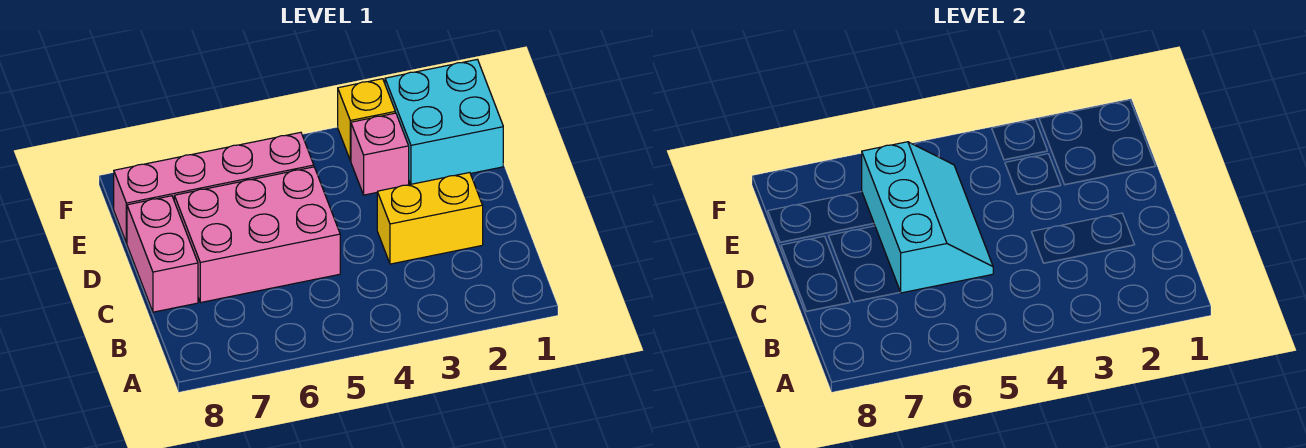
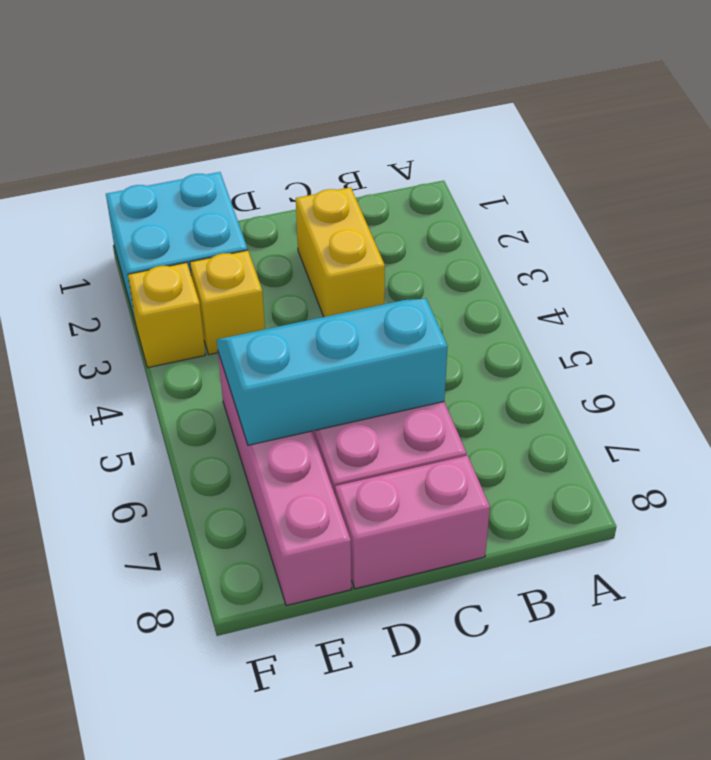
pink brick E3 level 1 -> yellow brick E3 level 1

